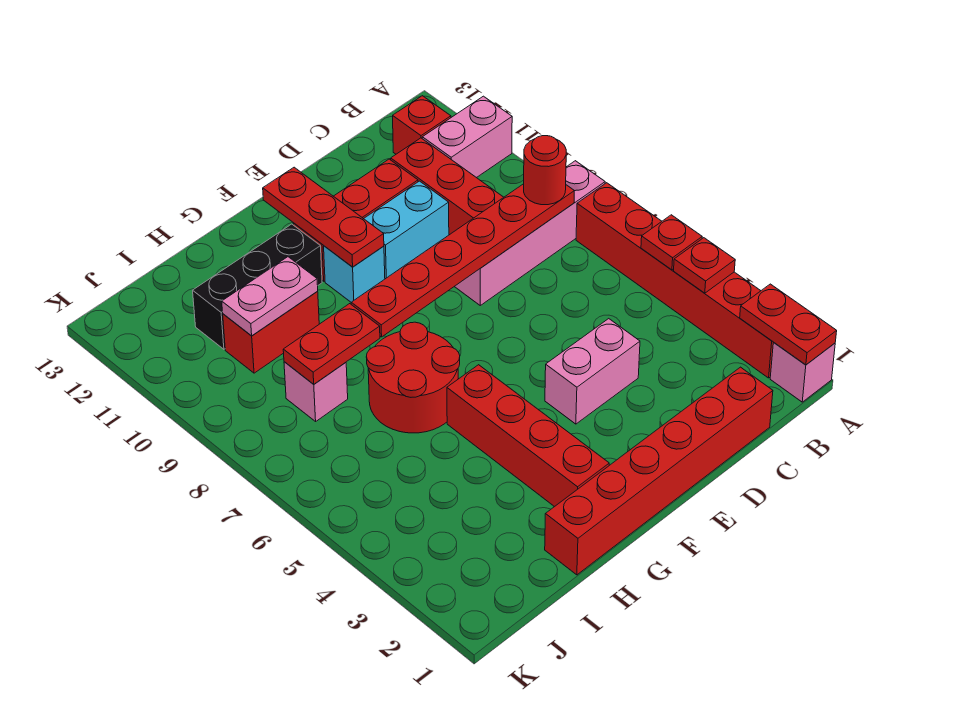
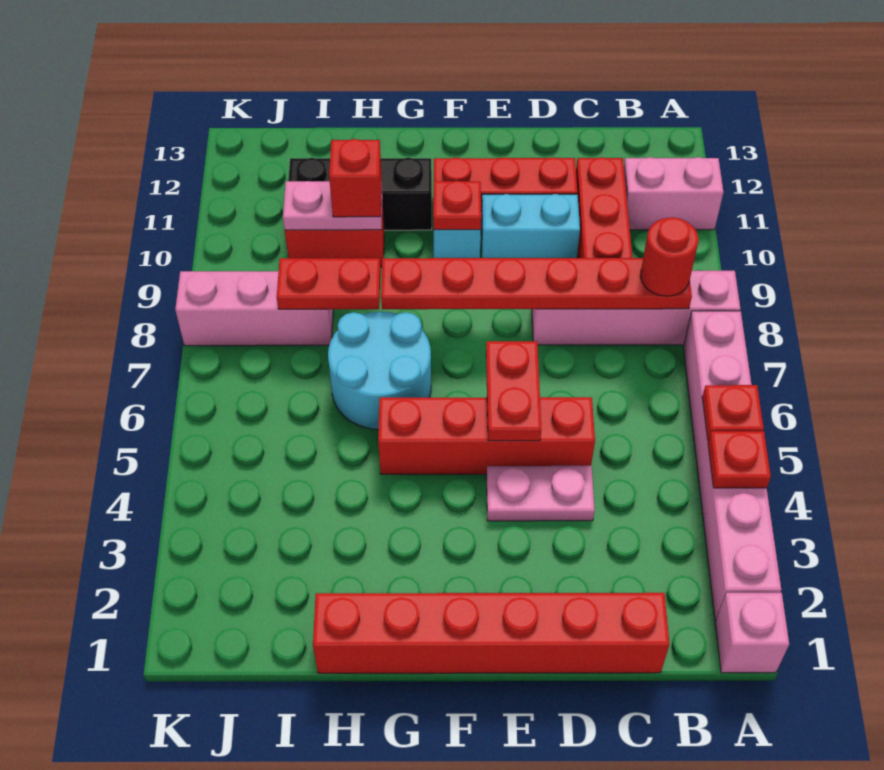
red plate A1:A2 level 2 -> red plate E5:E6 level 2
red brick A2:A7 level 1 -> pink brick A2:A7 level 1
red brick B12 level 1 -> red brick H10 level 3
pink brick D4:E4 level 1 -> pink plate D4:E4 level 1
red plate F10:F12 level 2 -> red plate F10 level 2
red brick G2:G5 level 1 -> red brick D5:G5 level 1
red round brick G6:H7 level 1 -> cyan round brick G6:H7 level 1
pink brick I8 level 1 -> pink brick I8:K8 level 1

